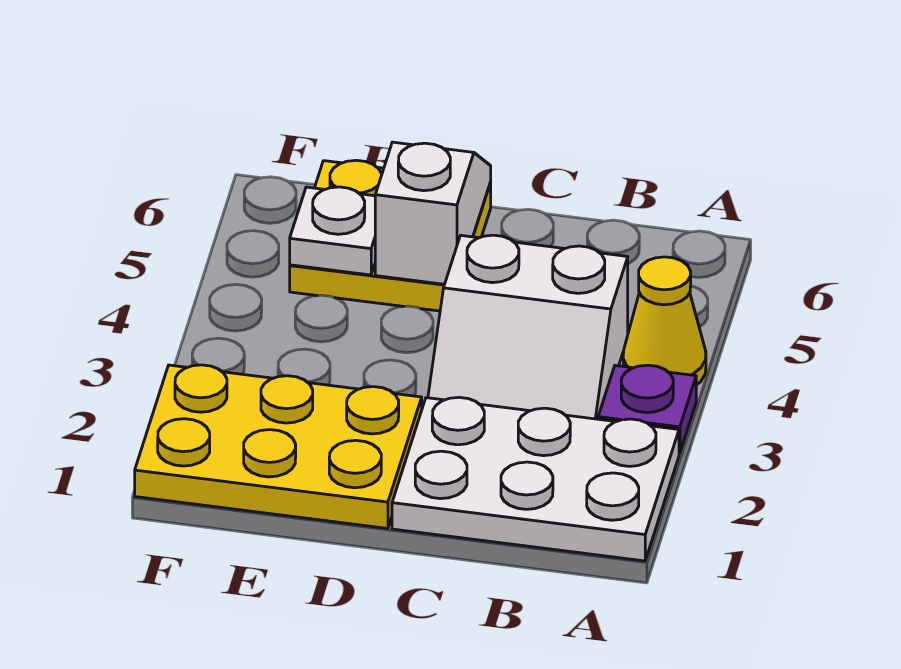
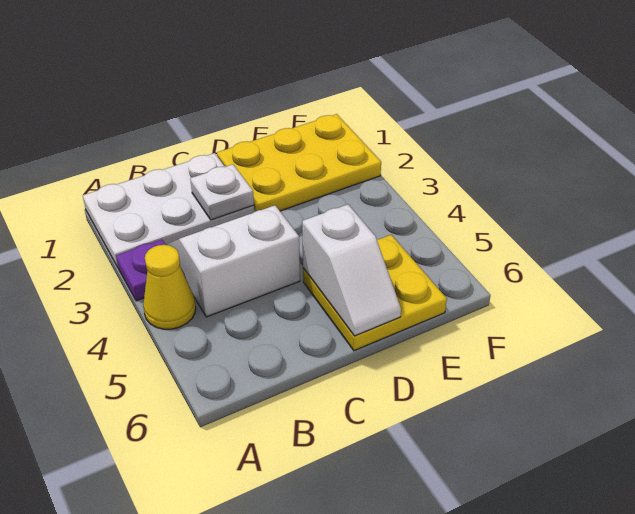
white plate E5 level 2 -> white plate C2 level 2

